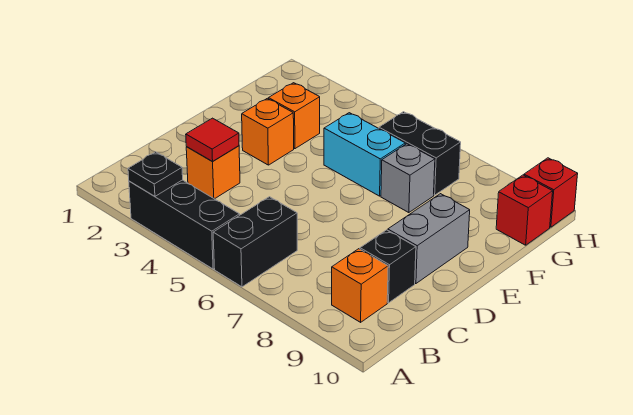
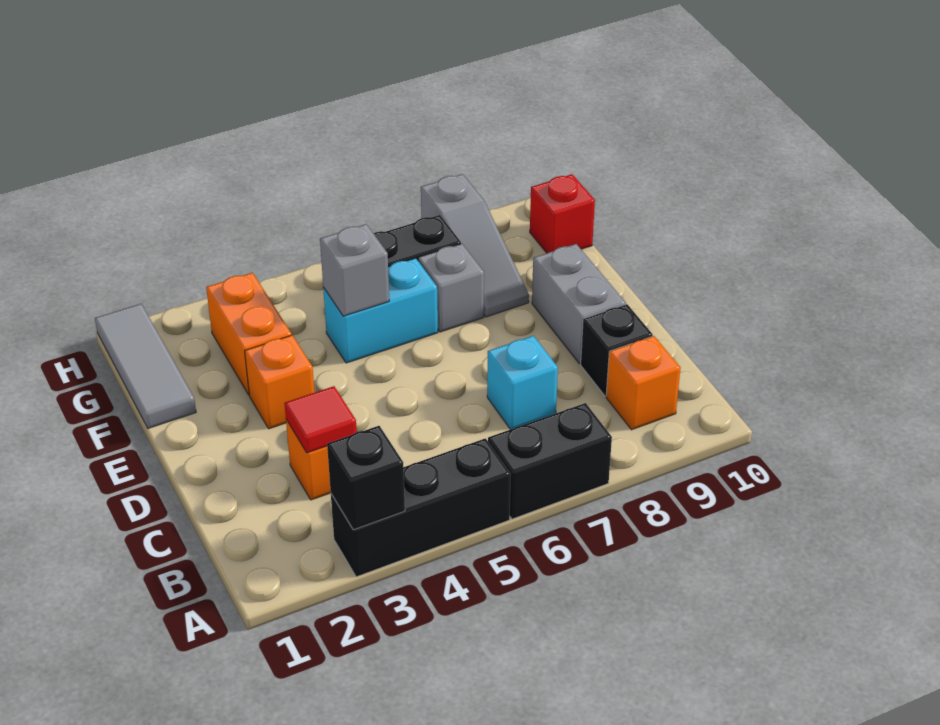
black plate A3 level 2 -> black brick A3 level 2
black brick A6:B6 level 1 -> black brick A6:A7 level 1
none -> cyan brick C7 level 1
none -> grey tile F1:H1 level 1
orange brick F3 level 1 -> orange brick F3:G3 level 1
none -> grey brick F5 level 2
none -> grey slope F8:H8 level 1 top H
red brick H10 level 1 -> none

